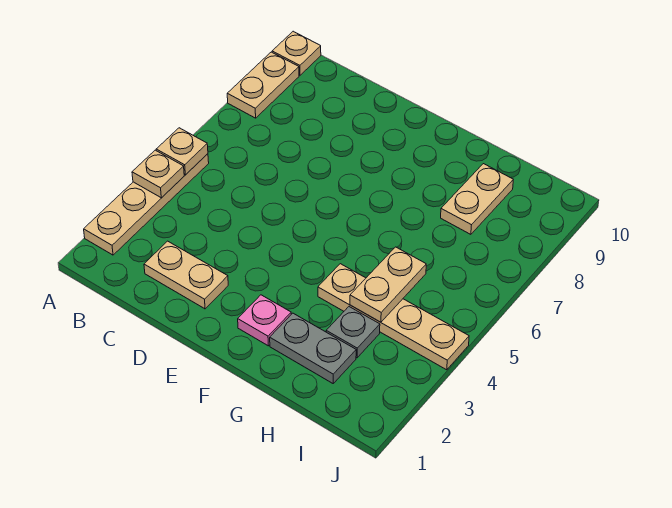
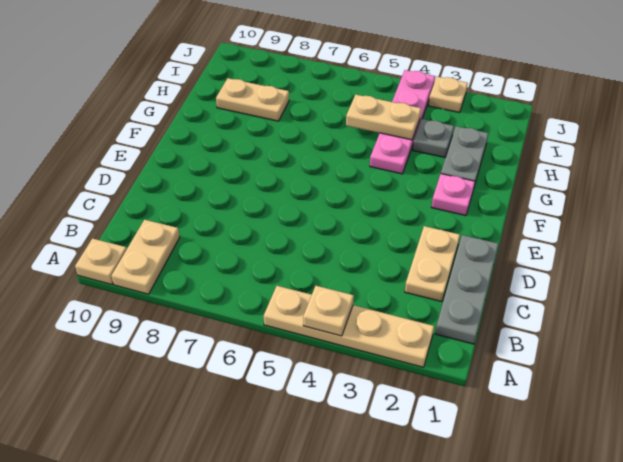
tan plate A5 level 2 -> tan plate J3 level 1
tan plate A8:A9 level 1 -> tan plate A9:B9 level 1
none -> grey plate B1:D1 level 1
tan plate G4:J4 level 1 -> pink plate G4:J4 level 1

